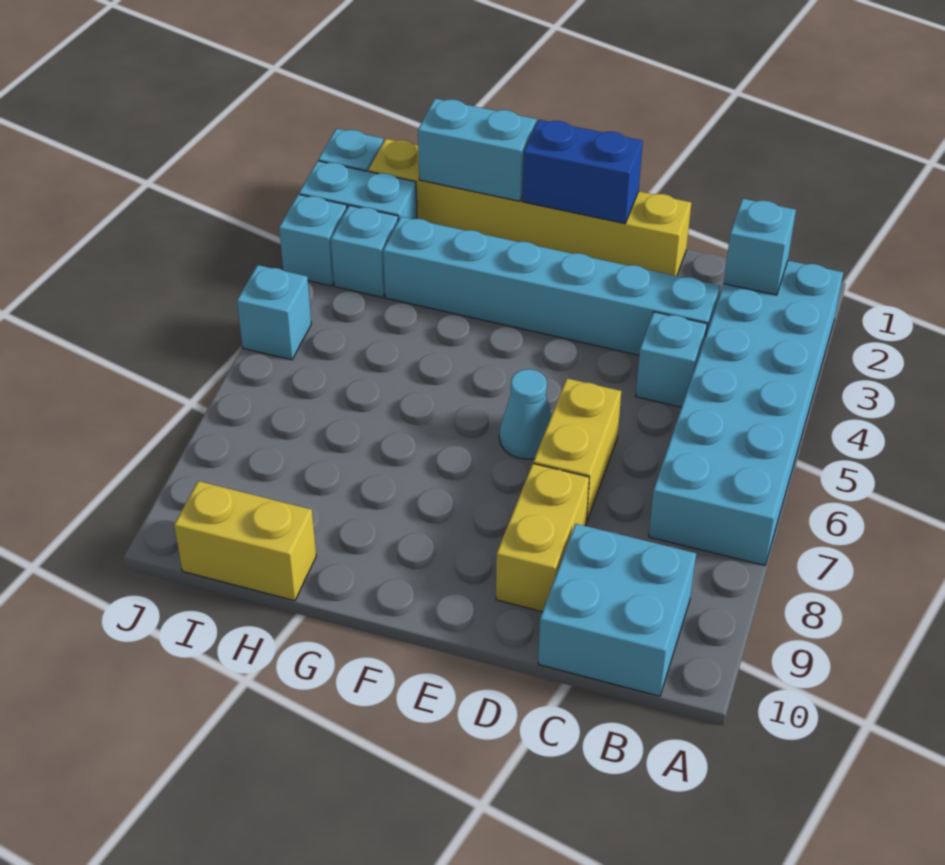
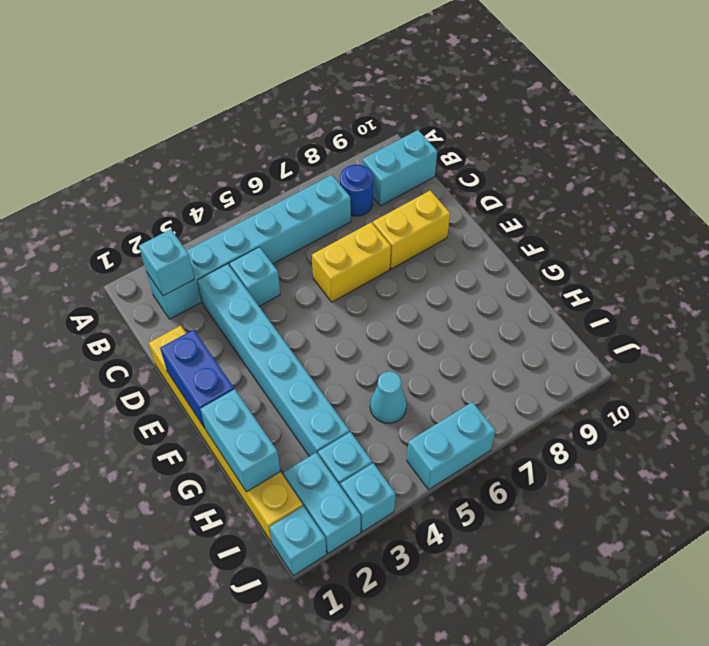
cyan brick A2:B7 level 1 -> cyan brick B2:B7 level 1
none -> blue round brick B8 level 1
cyan brick B9:C10 level 1 -> cyan brick B9:B10 level 1
cyan cone E6 level 1 -> cyan cone H5 level 1
yellow brick H10:I10 level 1 -> none
cyan brick J5 level 1 -> cyan brick J5:J6 level 1

